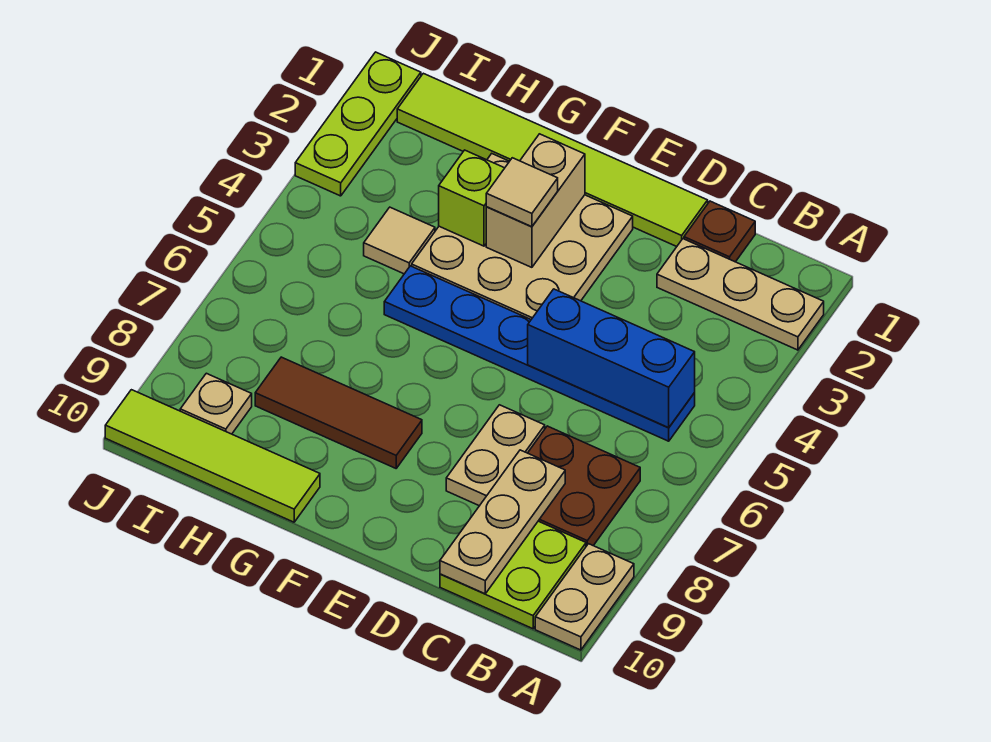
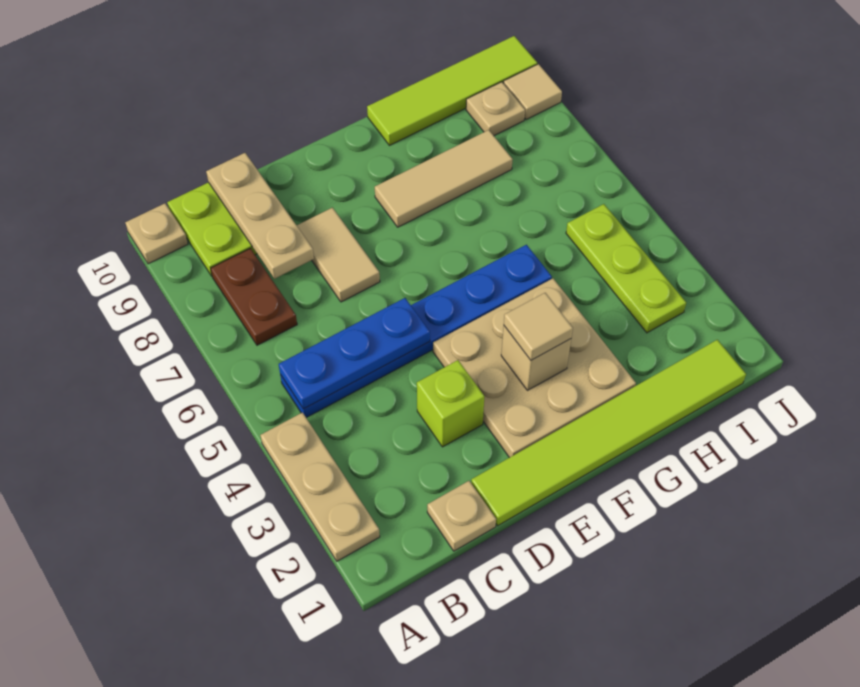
tan plate A2:C2 level 1 -> tan plate A2:A4 level 1
tan plate A9:A10 level 1 -> tan plate A10 level 1
blue brick B5:D5 level 2 -> blue plate B5:D5 level 2
brown plate B7:C8 level 1 -> brown plate B7:B8 level 1
brown plate C1 level 1 -> tan plate C1 level 1
tan plate D7:D8 level 1 -> tan tile D7:D8 level 1
tan brick F2:F3 level 2 -> tan brick F3 level 2
brown tile F8:H8 level 1 -> tan tile F8:H8 level 1
lime brick G3 level 2 -> lime brick D3 level 1
tan tile H4 level 1 -> tan tile J9 level 1
lime plate J1:J3 level 1 -> lime plate I3:I5 level 1

